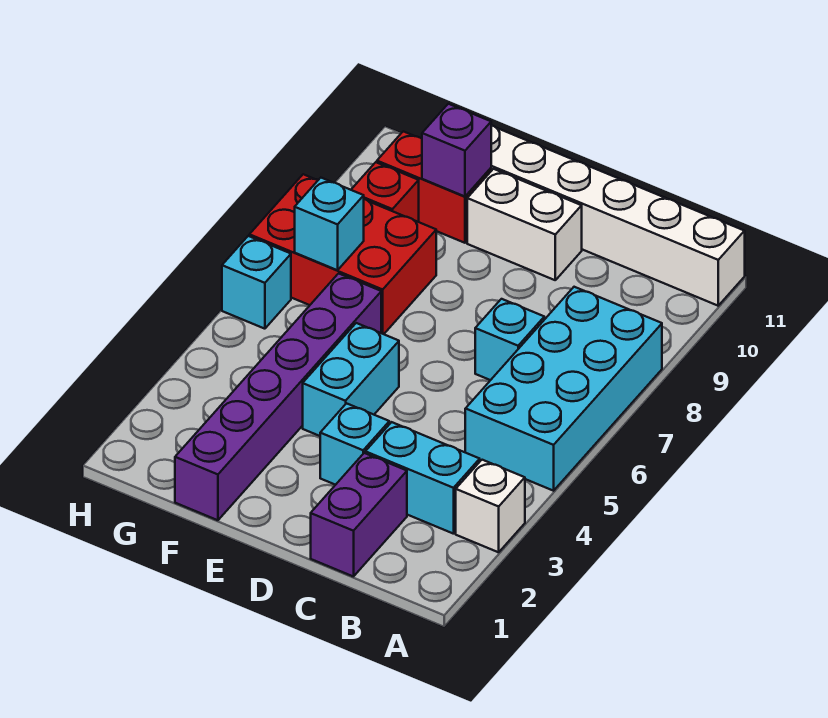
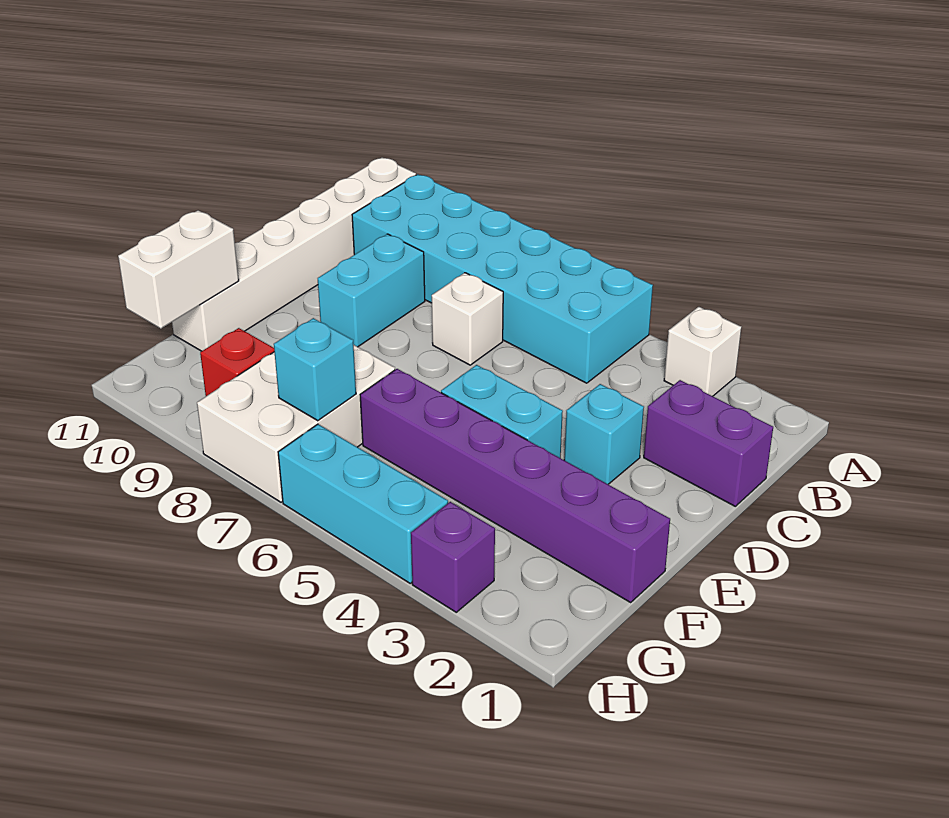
cyan brick A5:B8 level 1 -> cyan brick A5:B10 level 1
cyan brick B3:C3 level 1 -> cyan brick C9:D9 level 1
cyan brick C7 level 1 -> white brick C7 level 1
white brick D10:E10 level 1 -> white brick F11:G11 level 2
red brick F7:H8 level 1 -> white brick F7:H8 level 1
red brick F10:G10 level 1 -> none
purple brick F10 level 2 -> purple brick H3 level 1
cyan brick H6 level 1 -> cyan brick H4:H6 level 1

